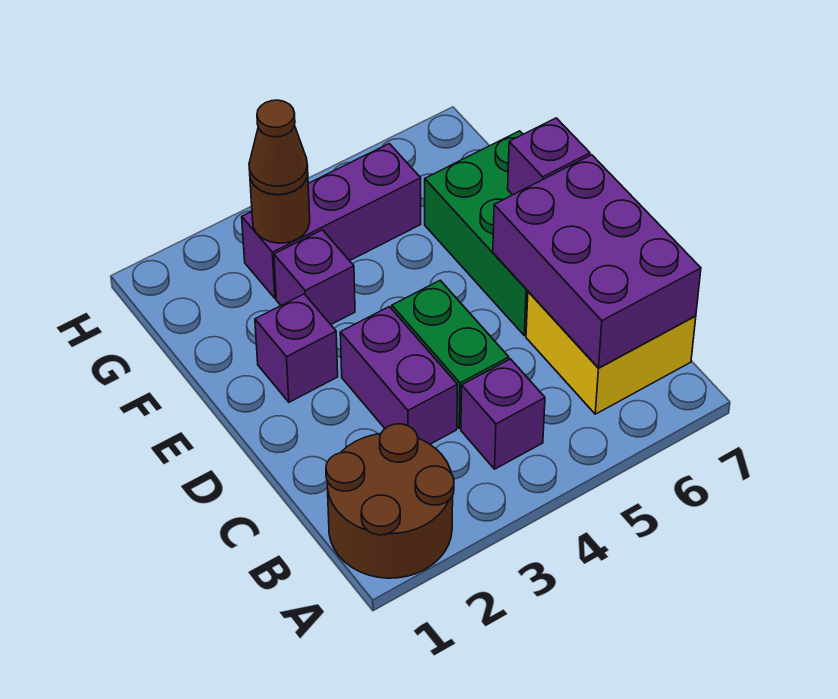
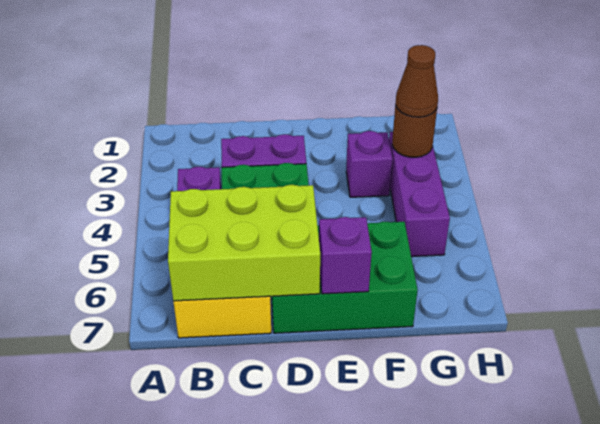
brown round brick A1:B2 level 1 -> none
purple brick B6:D7 level 2 -> lime brick B6:D7 level 2
purple brick E2 level 1 -> none

